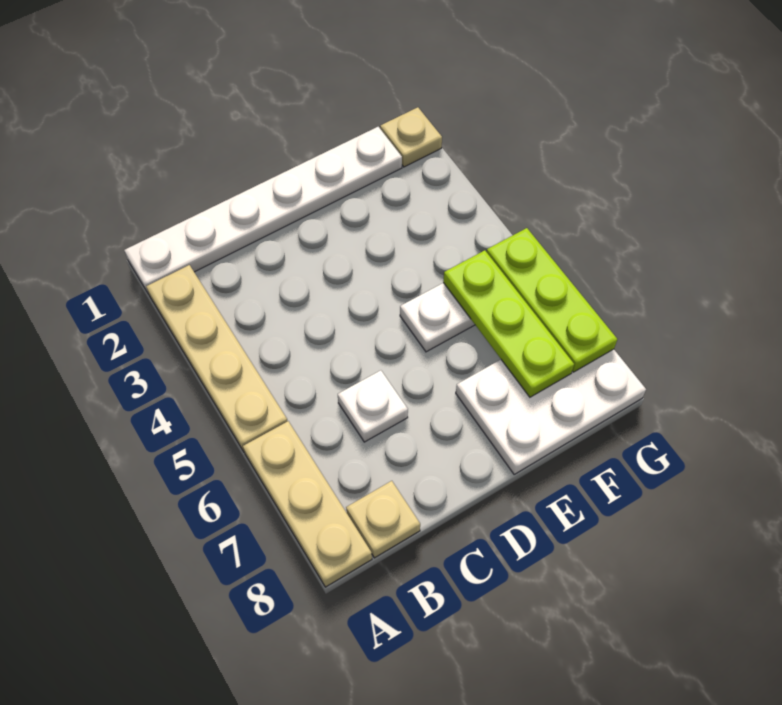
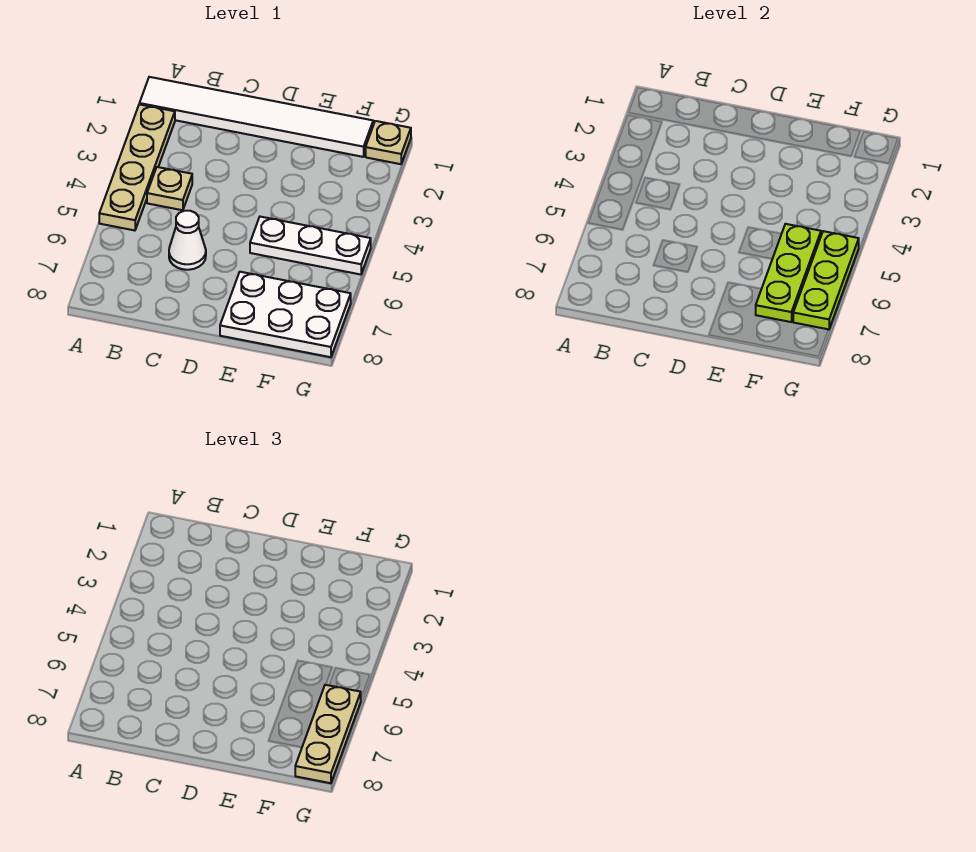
white plate A1:F1 level 1 -> white tile A1:F1 level 1
tan plate A6:A8 level 1 -> tan plate G6:G8 level 3
tan plate B8 level 1 -> tan plate B4 level 1
white plate C6 level 1 -> white cone C6 level 1

